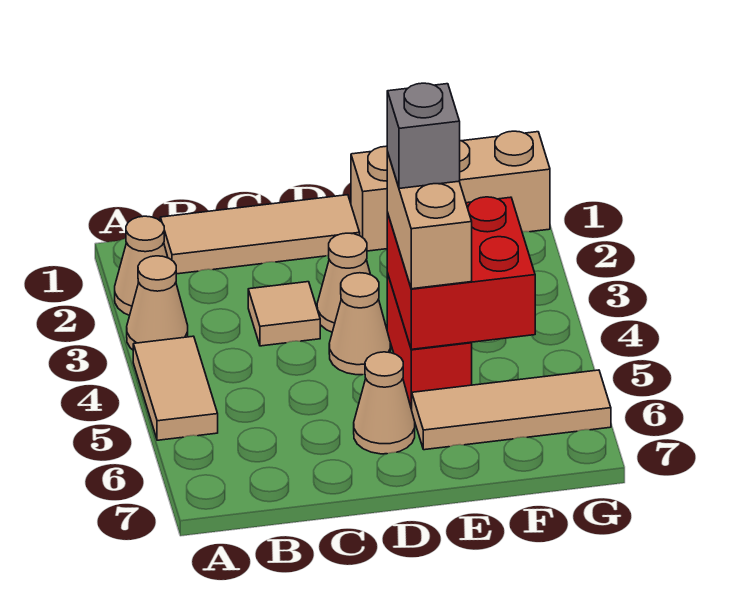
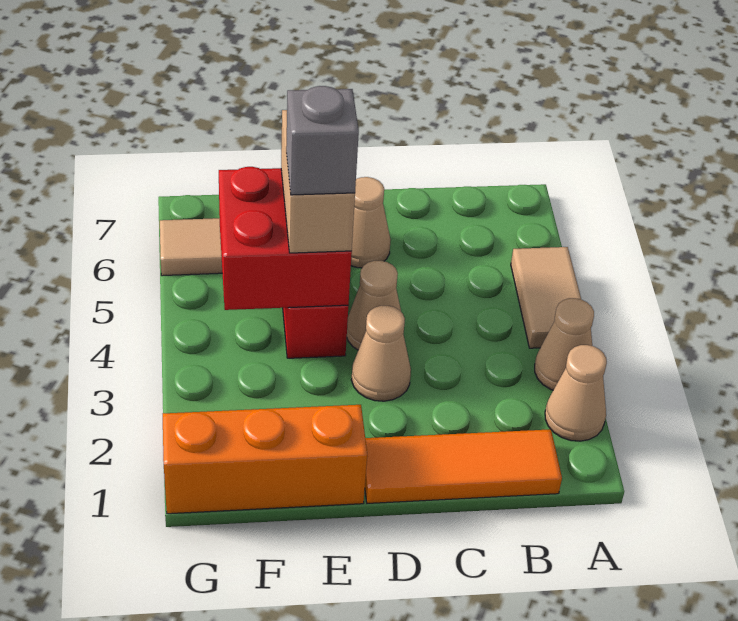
tan tile B1:D1 level 1 -> orange tile B1:D1 level 1
tan tile C3 level 1 -> none
tan brick E1:G1 level 1 -> orange brick E1:G1 level 1

